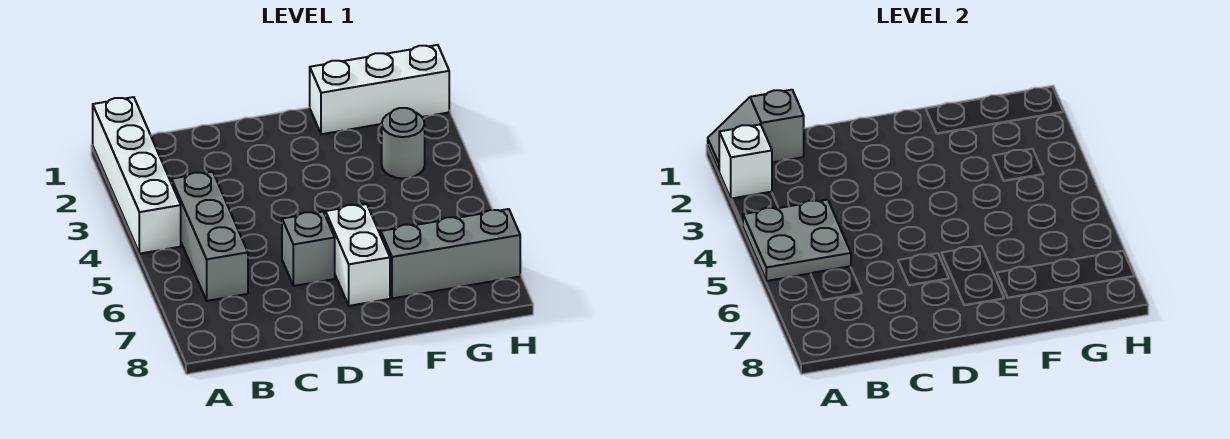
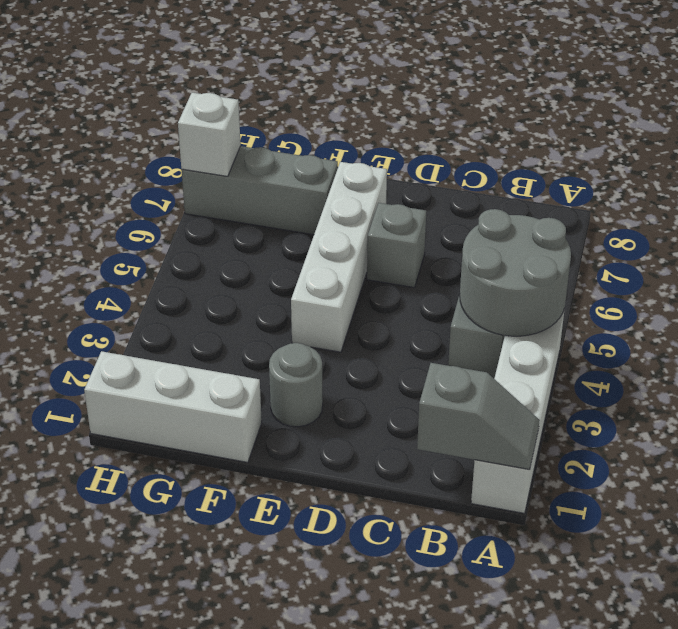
white brick A2 level 2 -> white brick H7 level 2
grey plate A4:B5 level 2 -> grey round brick A4:B5 level 2
white brick E6:E7 level 1 -> white brick E4:E7 level 1
grey round brick G3 level 1 -> grey round brick E2 level 1

